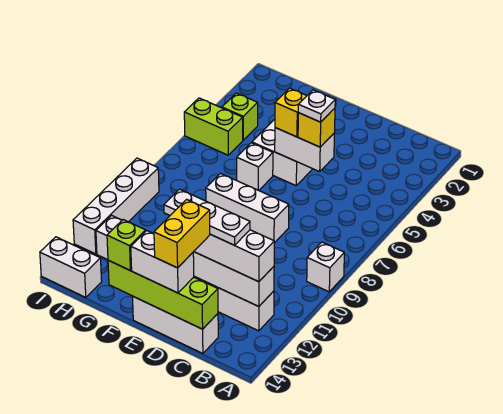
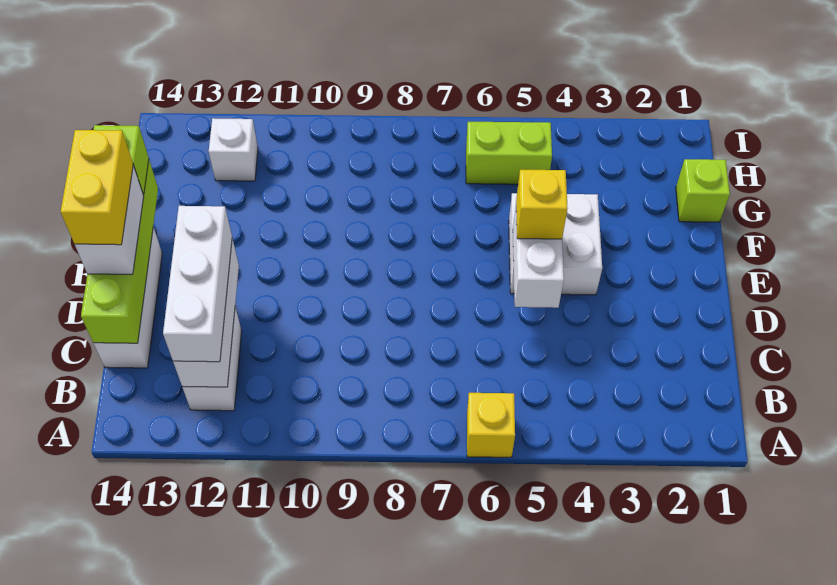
white brick A9 level 1 -> none
white plate C12:E12 level 4 -> none
yellow brick D5 level 3 -> yellow brick A6 level 1
white plate D5 level 4 -> none
white brick D8:F8 level 1 -> none
yellow brick D13:D14 level 4 -> yellow brick D14:E14 level 4
white brick F6 level 1 -> none
lime brick H4 level 1 -> lime brick G1 level 1
lime brick H5:I5 level 1 -> lime brick H5:H6 level 1
white brick H14:I14 level 1 -> none
white brick I9:I12 level 1 -> none

